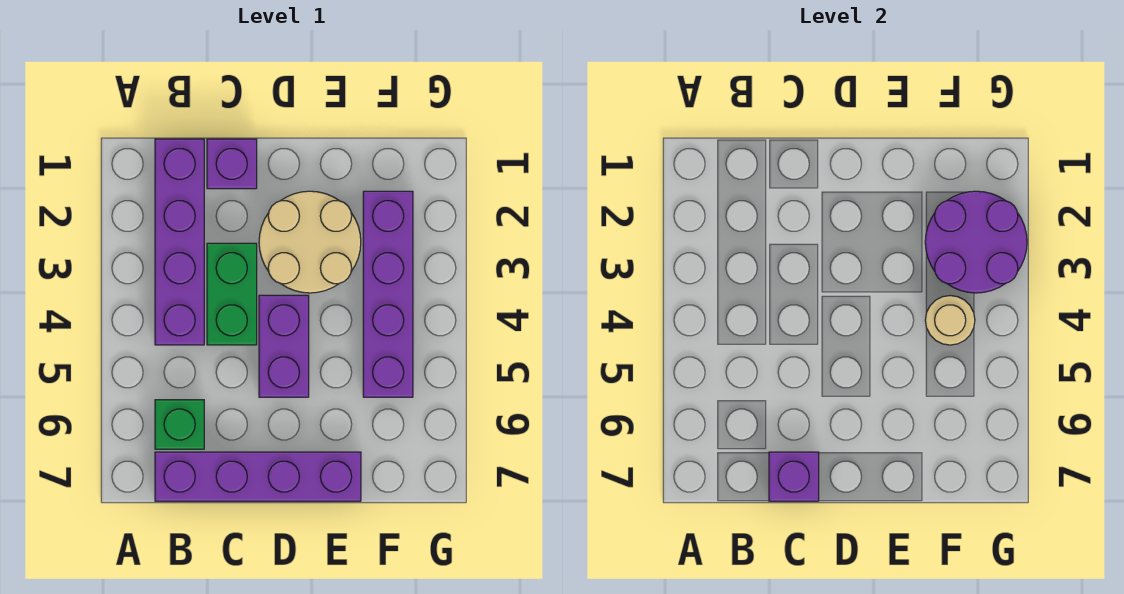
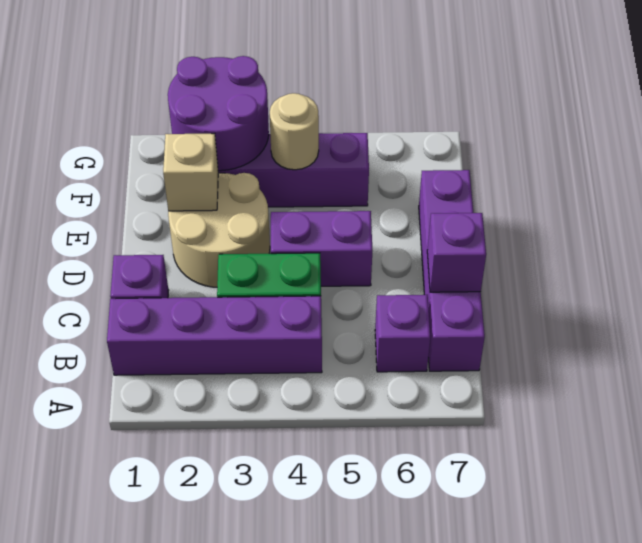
green brick B6 level 1 -> purple brick B6 level 1
none -> tan brick E2 level 2

